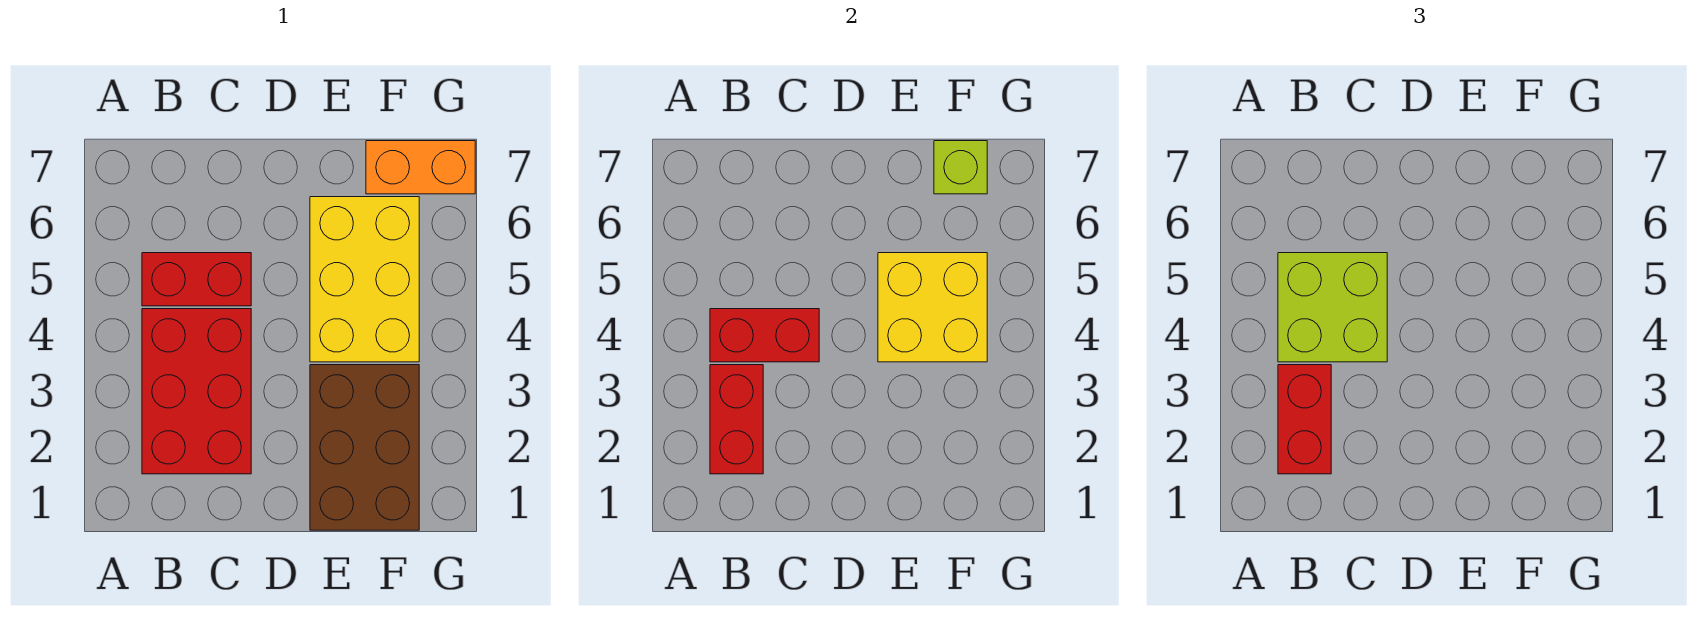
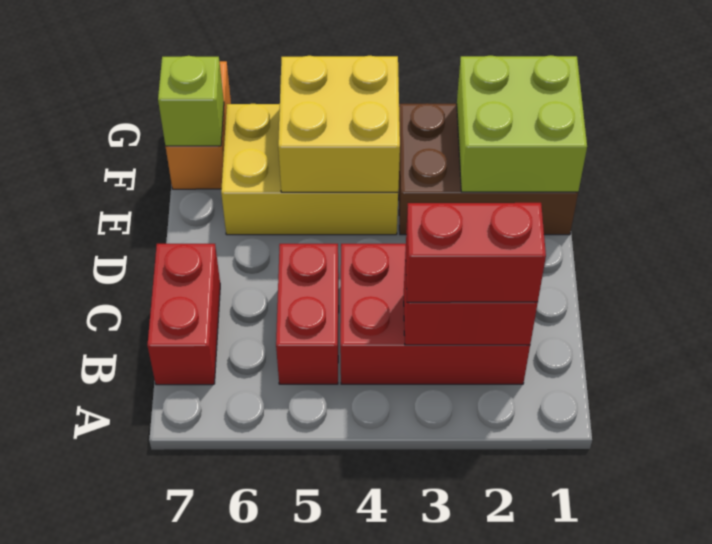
red brick B4:C4 level 2 -> red brick B7:C7 level 1
lime brick B4:C5 level 3 -> lime brick E1:F2 level 2

